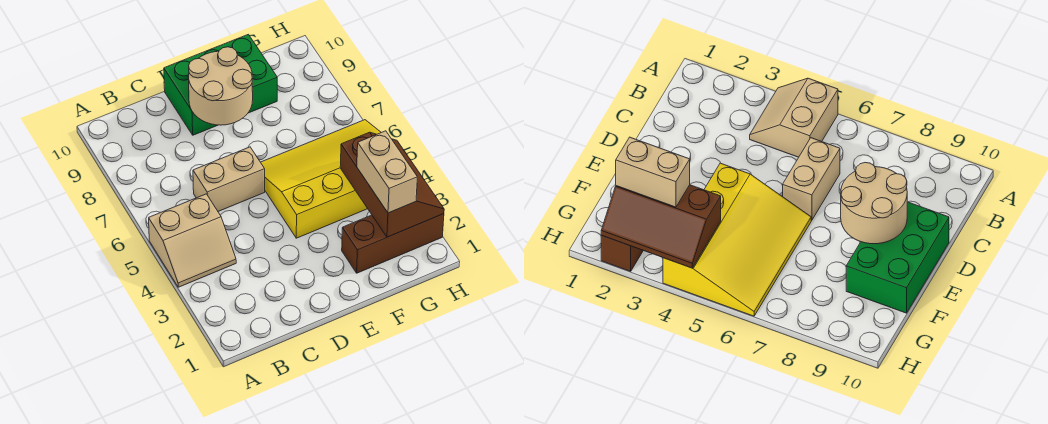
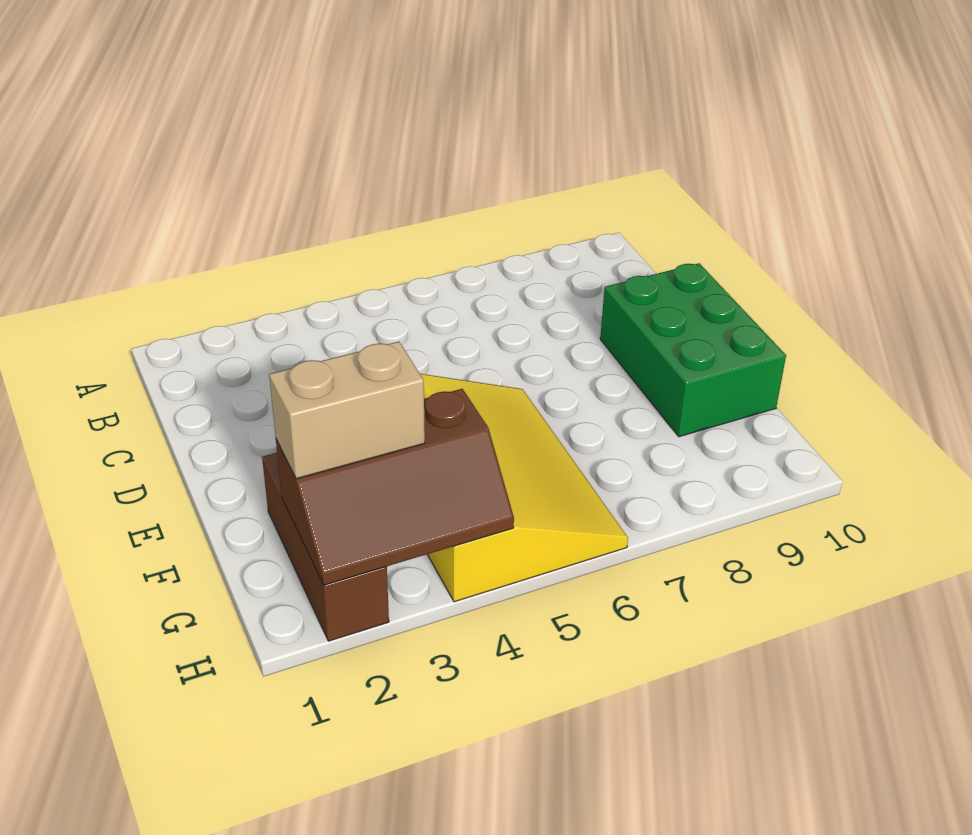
tan slope A4:B5 level 1 top 5 -> none
tan brick C6:D6 level 1 -> none
tan round brick D8:E9 level 2 -> none

